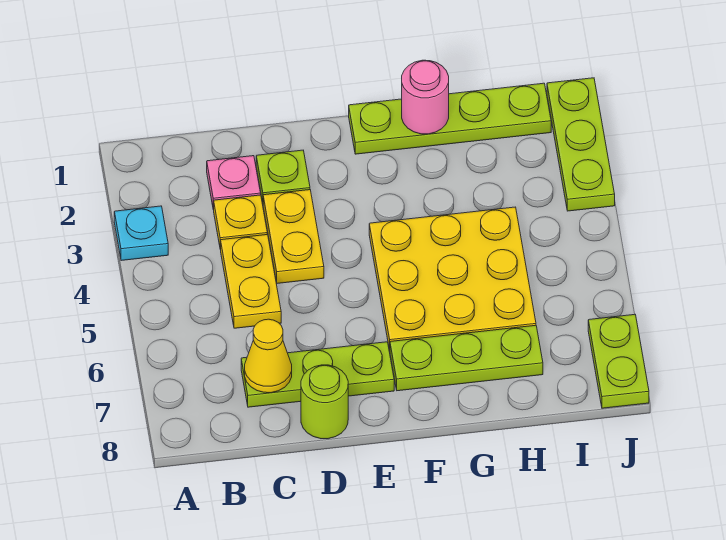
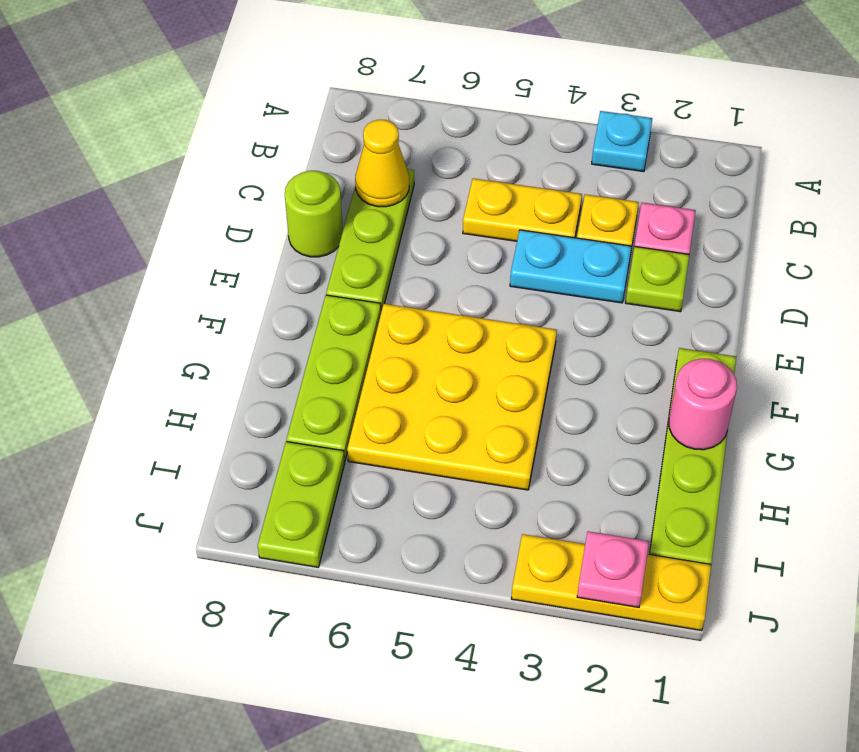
yellow plate D3:D4 level 1 -> cyan plate D3:D4 level 1
lime plate J1:J3 level 1 -> yellow plate J1:J3 level 1
none -> pink plate J2 level 2
lime plate J7:J8 level 1 -> lime plate I7:J7 level 1

